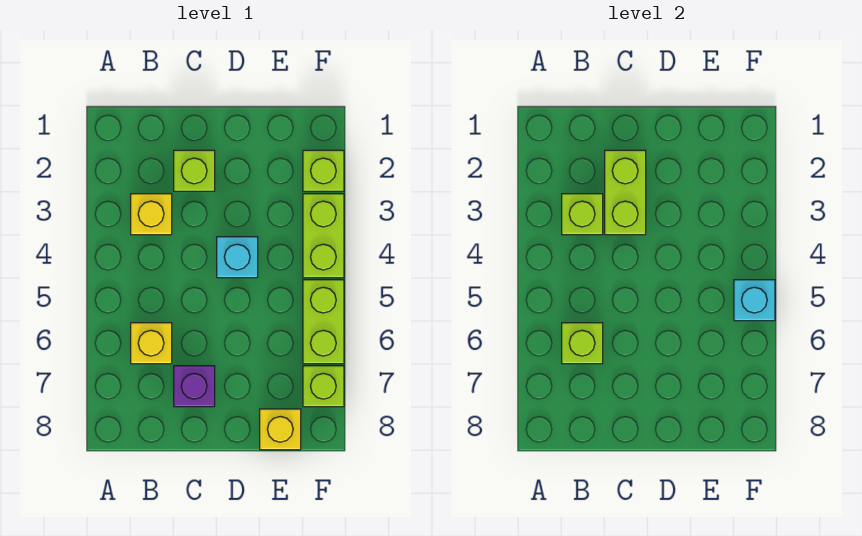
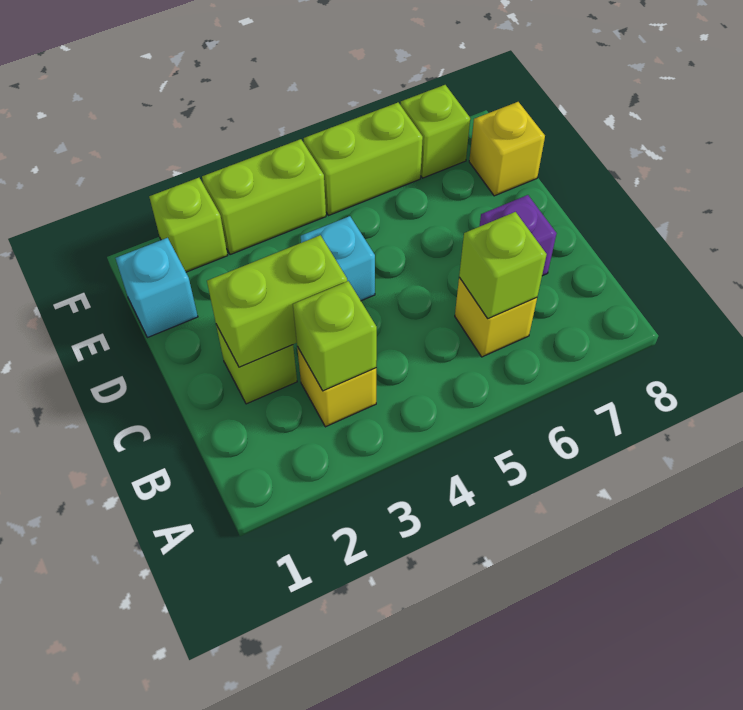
cyan brick F5 level 2 -> cyan brick E1 level 1

